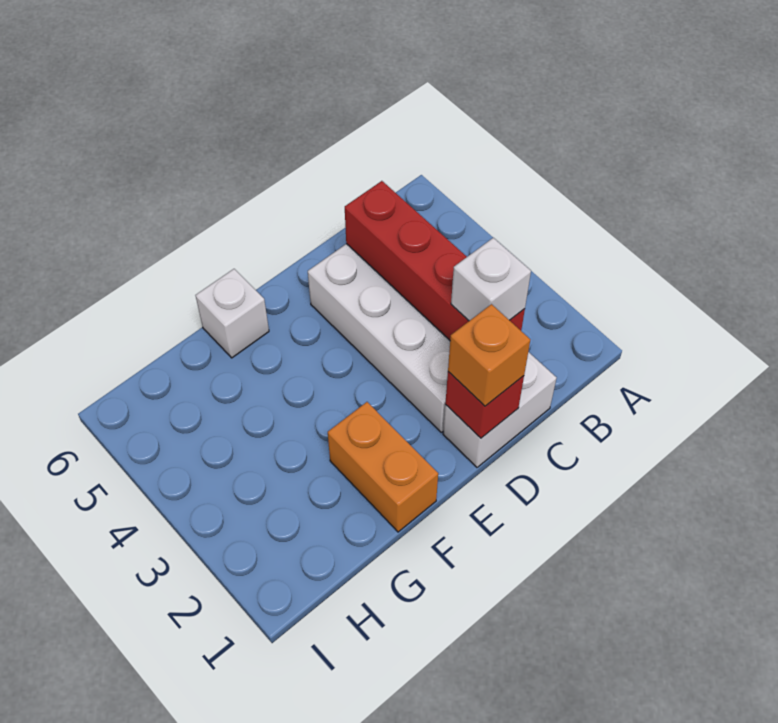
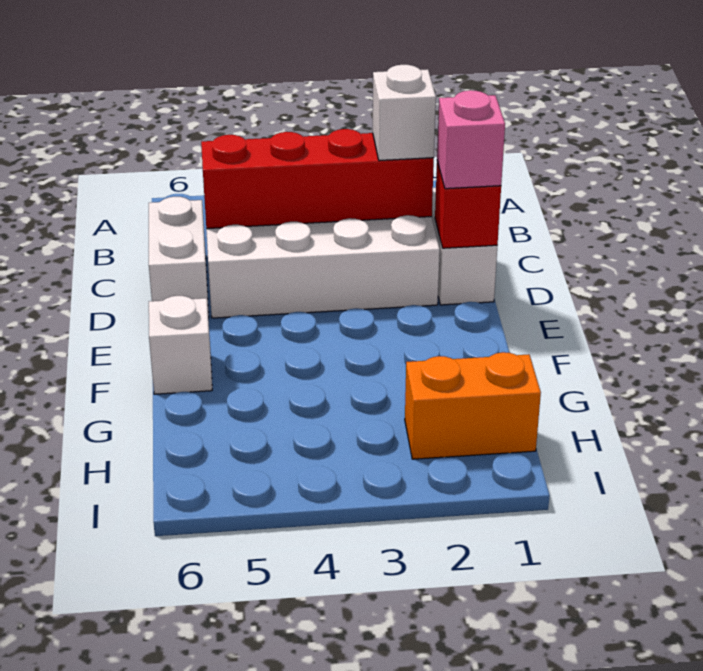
none -> white brick C6:D6 level 1
orange brick D1 level 3 -> pink brick D1 level 3
orange brick F1:F2 level 1 -> orange brick H1:H2 level 1

